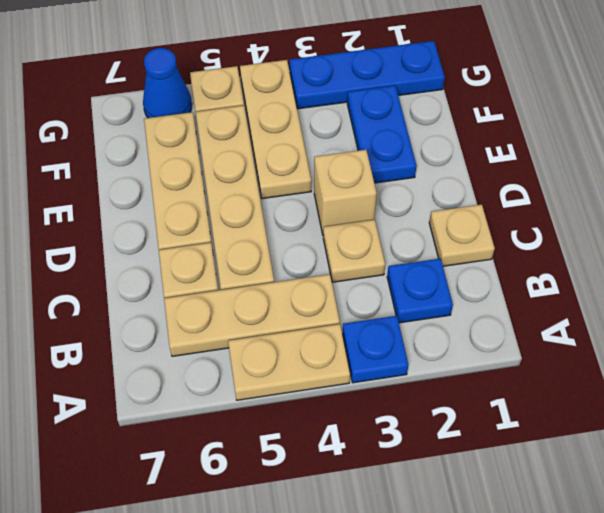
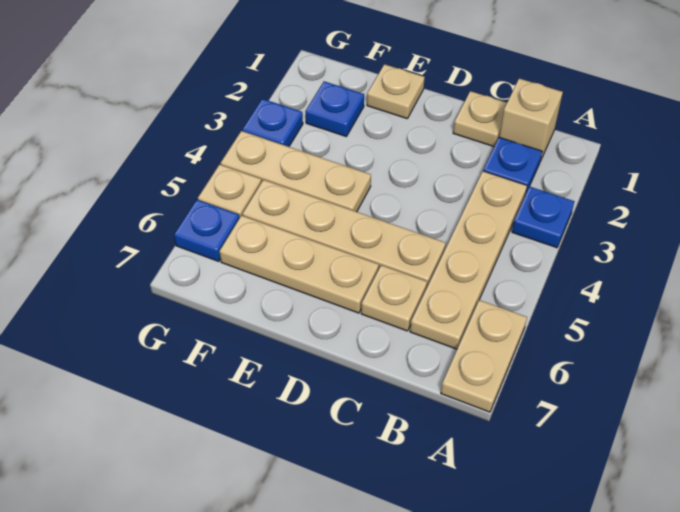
tan plate A4:A5 level 1 -> tan plate A6:A7 level 1
tan plate B4:B6 level 1 -> tan plate B3:B6 level 1
tan plate C3 level 1 -> tan plate E1 level 1
tan brick D3 level 1 -> tan brick B1 level 1
blue plate E2:F2 level 1 -> blue plate F2 level 1
blue plate G1:G3 level 1 -> blue plate G3 level 1
blue cone G6 level 1 -> blue plate G6 level 1

